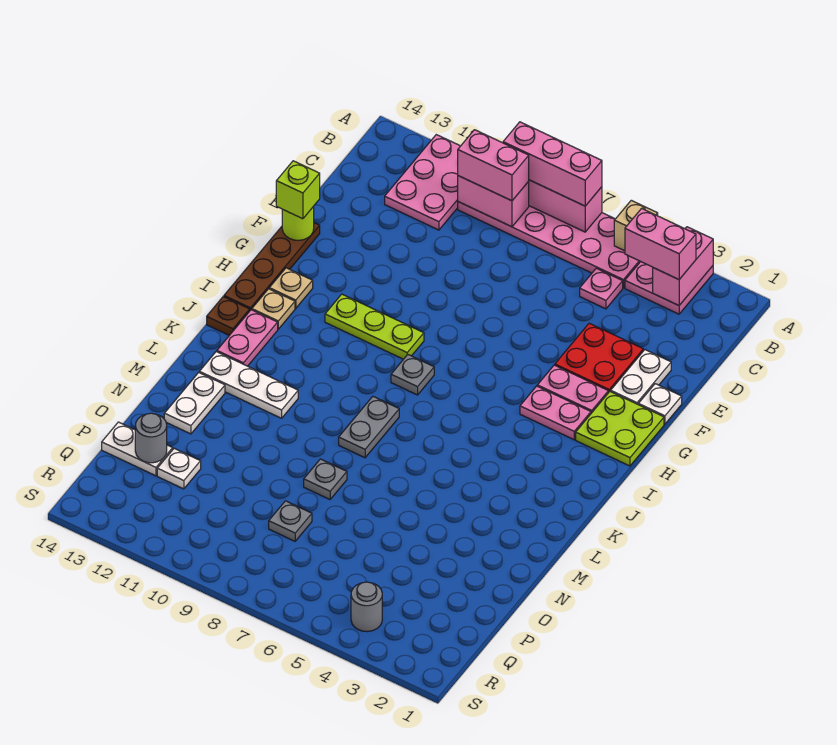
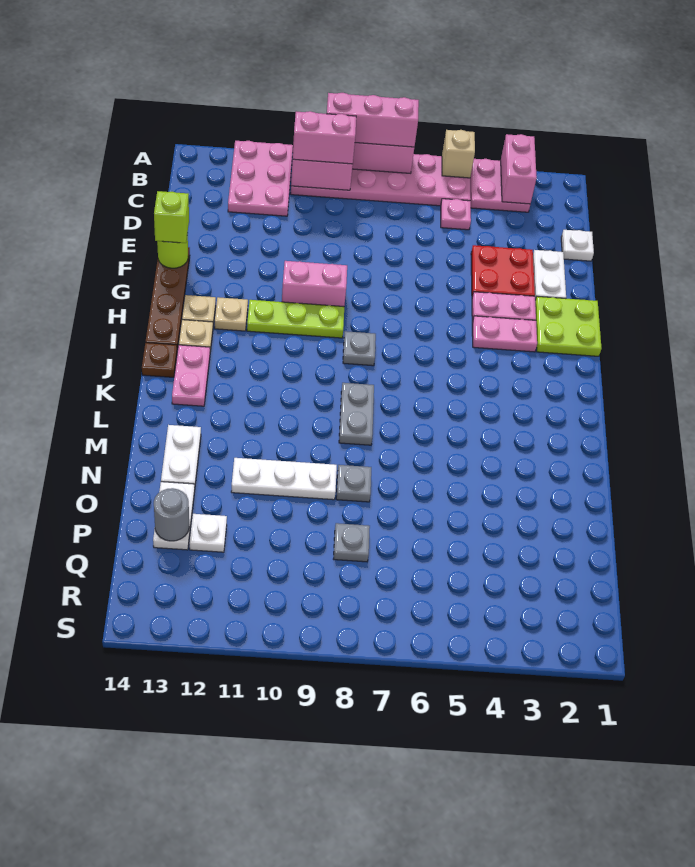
pink brick B3:B4 level 3 -> pink brick G9:G10 level 1
white plate F1 level 1 -> white plate D1 level 1
none -> tan plate H12 level 1
white plate L11:L13 level 1 -> white plate N9:N11 level 1
white plate P13:P14 level 1 -> white plate O13:P13 level 1
grey round brick R4 level 1 -> none

